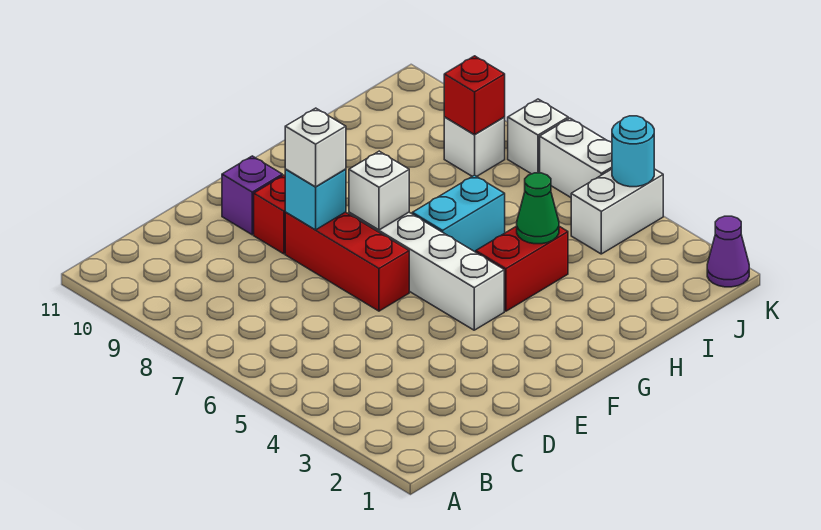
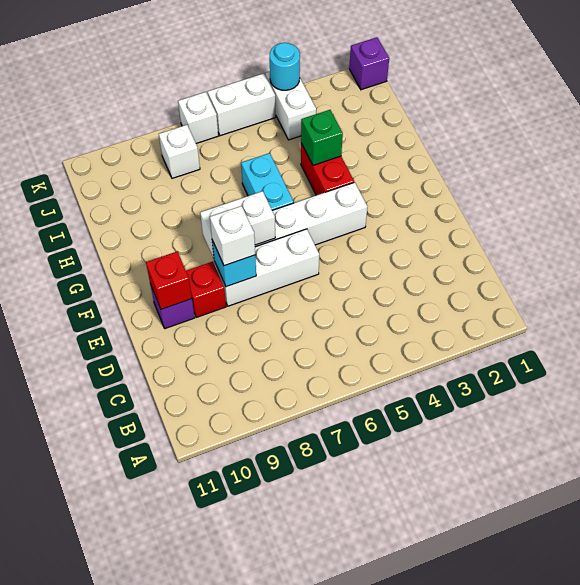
red brick E6:E8 level 1 -> white brick E6:E8 level 1
white brick F7 level 2 -> white brick F7:F8 level 2
green cone H4 level 2 -> green brick H4 level 2
red brick J8 level 2 -> red brick E10 level 2
purple cone K1 level 1 -> purple brick K1 level 1

